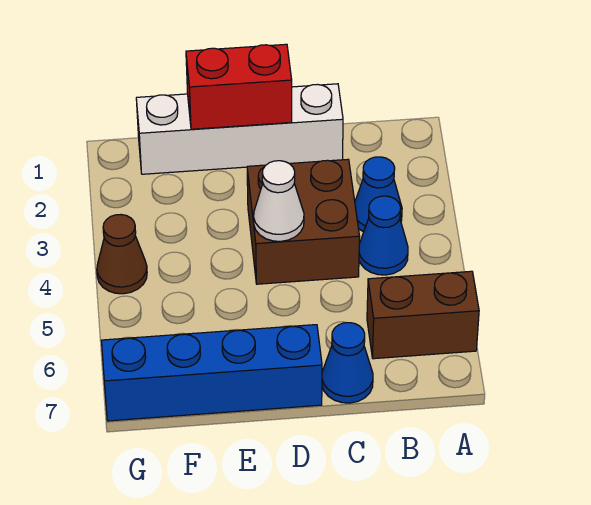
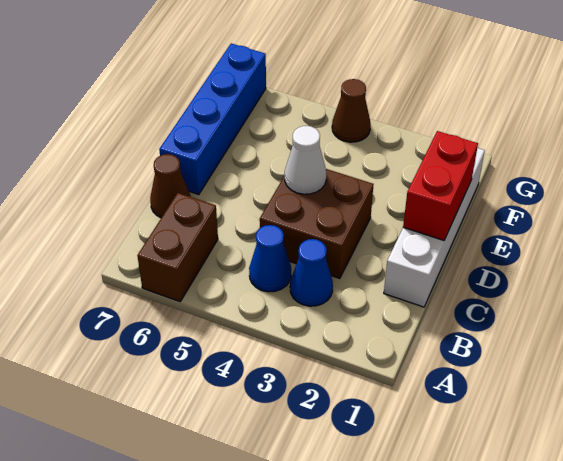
blue cone C7 level 1 -> brown cone C7 level 1

